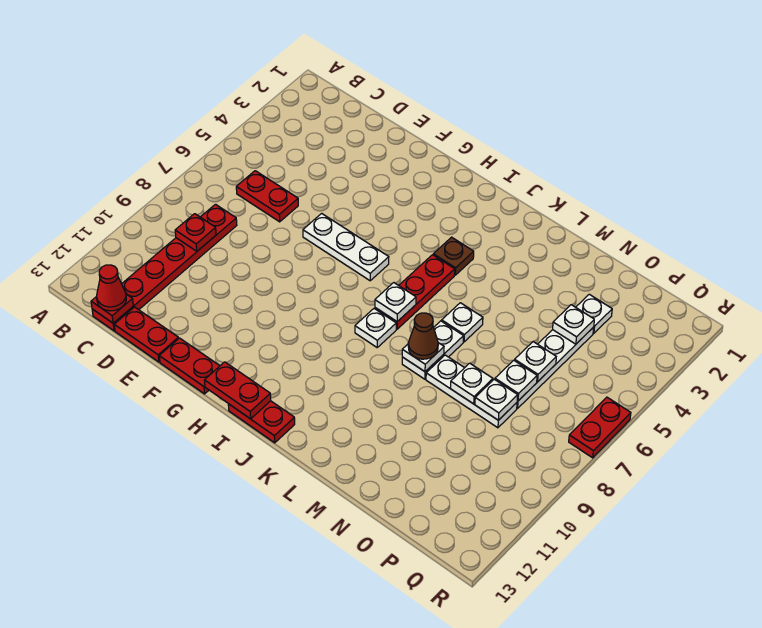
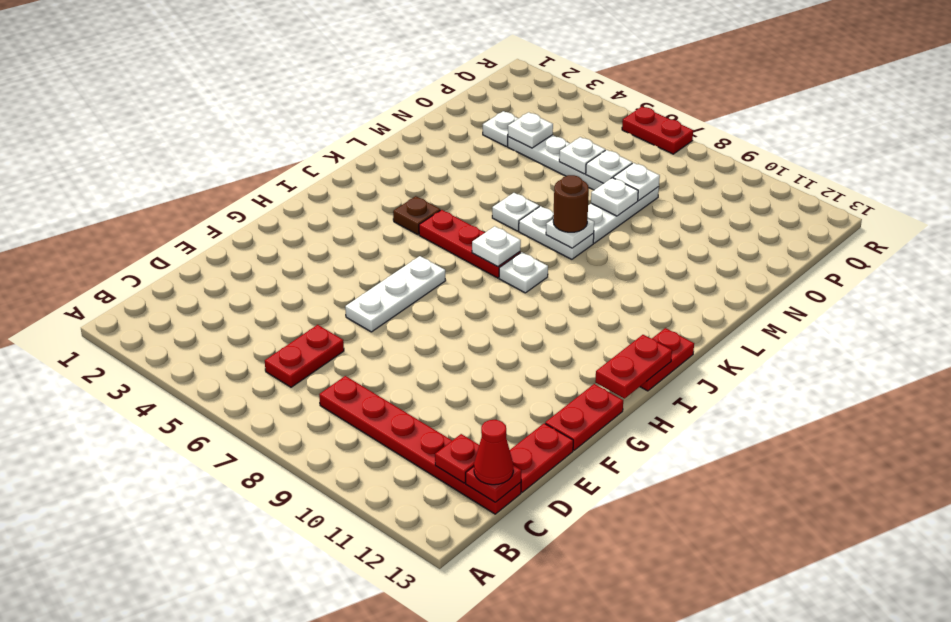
red plate C9 level 2 -> red plate C12 level 2
brown cone L8 level 3 -> brown round brick L8 level 3

